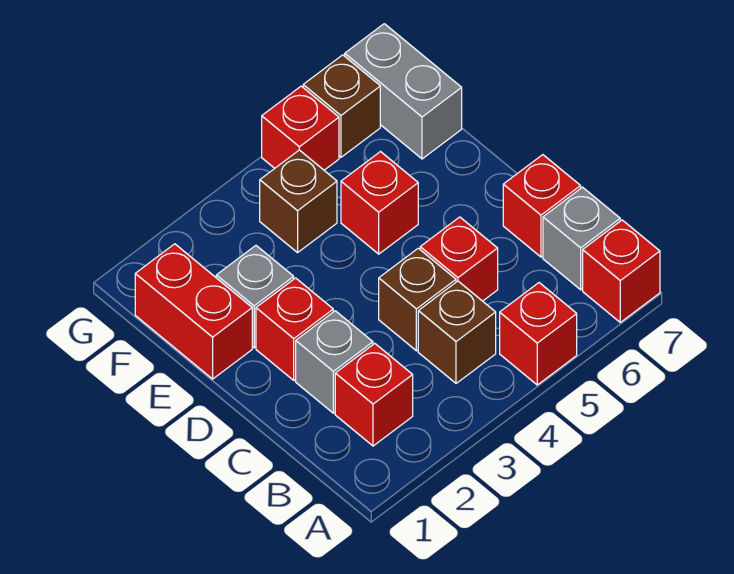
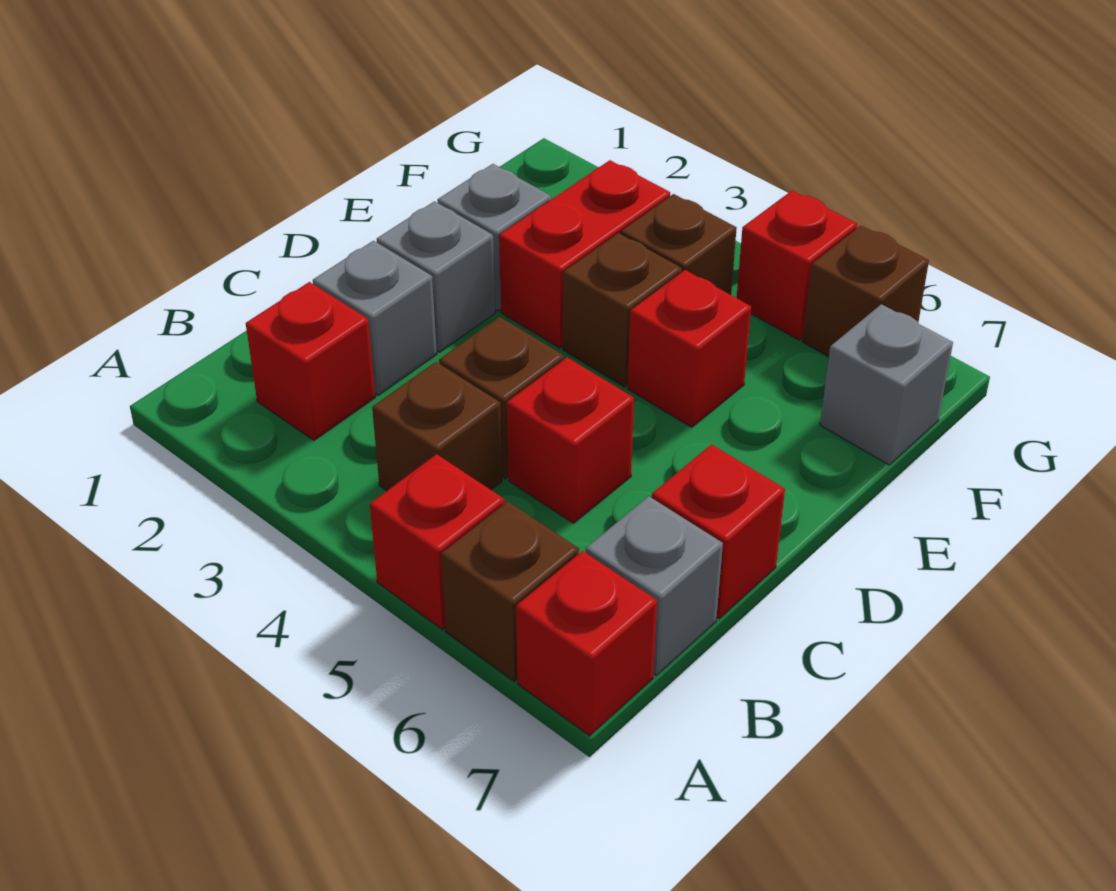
none -> brown brick A6 level 1
red brick D2 level 1 -> grey brick D2 level 1
red brick E1:F1 level 1 -> red brick E3:F3 level 1
none -> brown brick E4 level 1
grey brick F7:G7 level 1 -> grey brick F7 level 1

